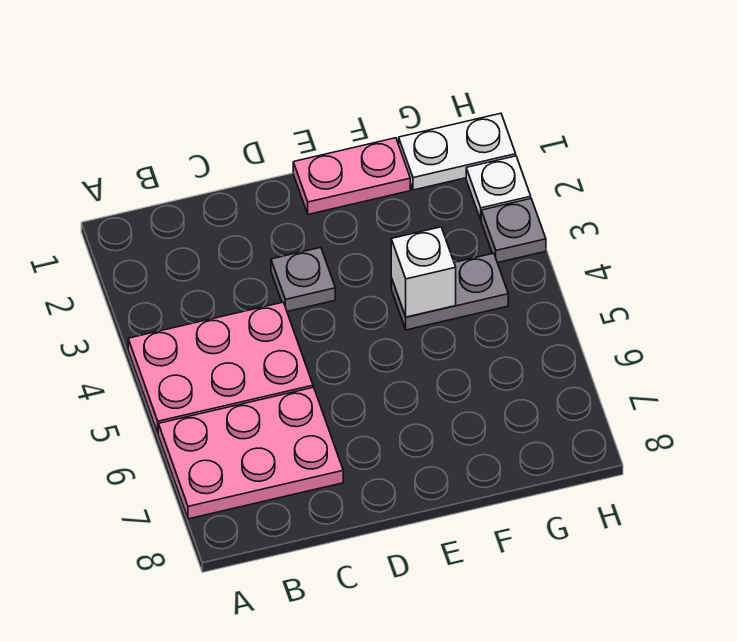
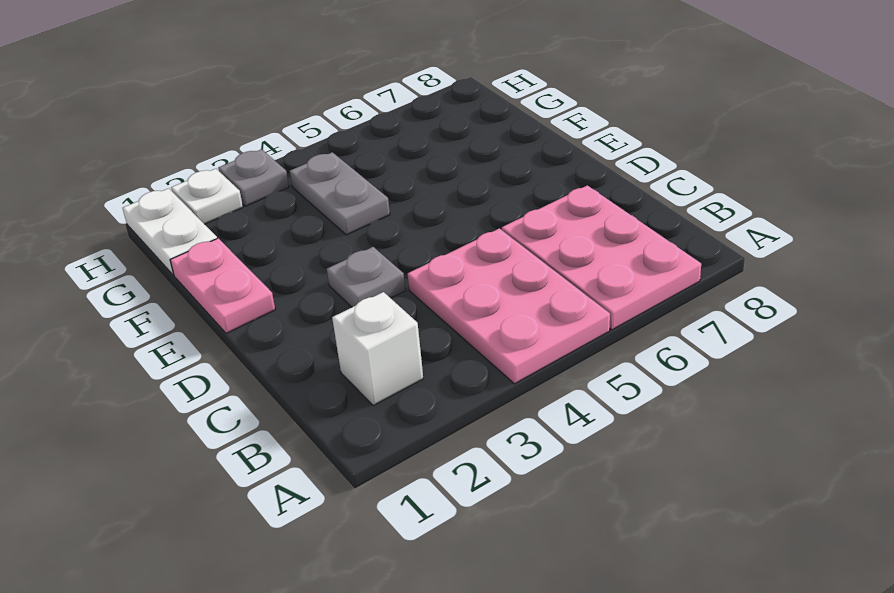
white brick F4 level 2 -> white brick B2 level 1

